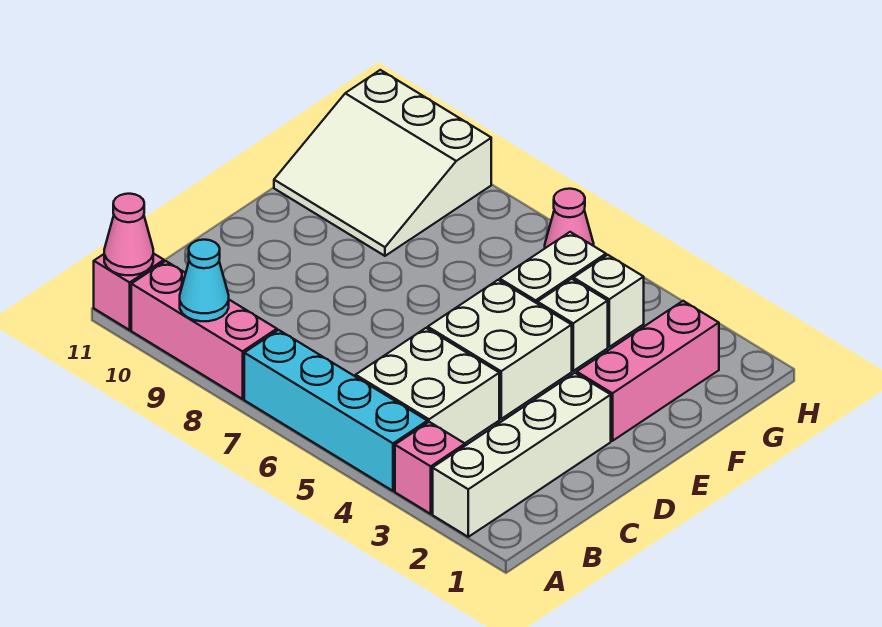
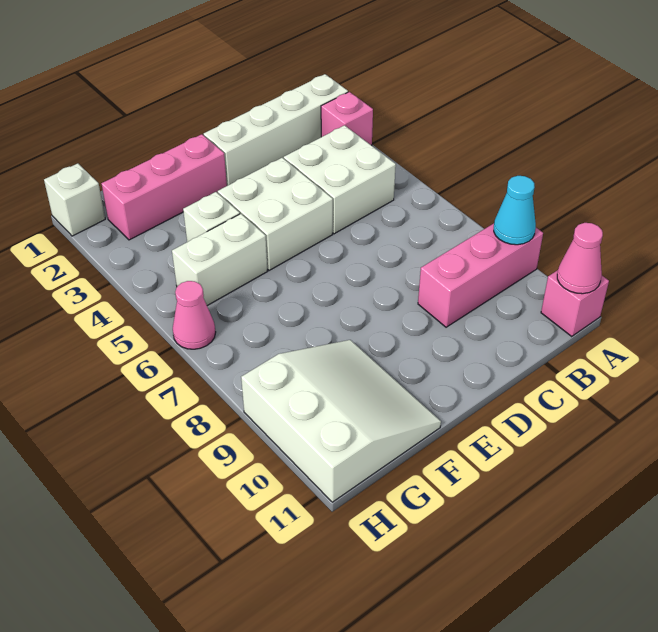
cyan brick A4:A7 level 1 -> none
pink brick A8:A10 level 1 -> pink brick A9:C9 level 1
white brick G4 level 1 -> white brick H1 level 1

